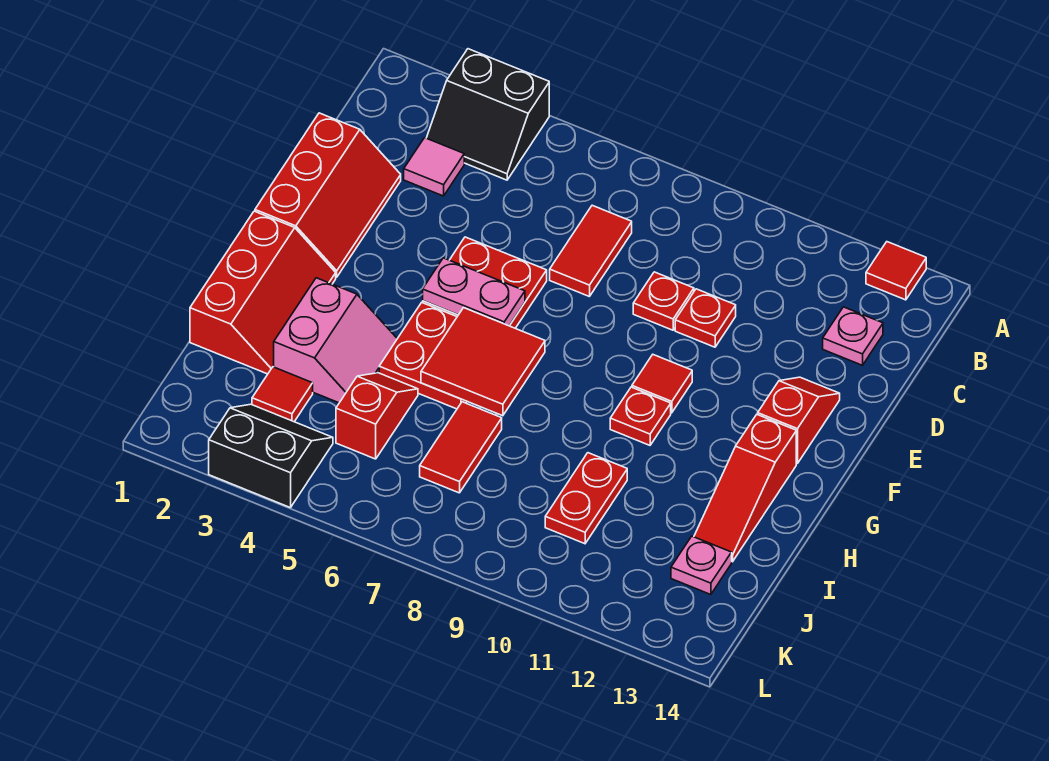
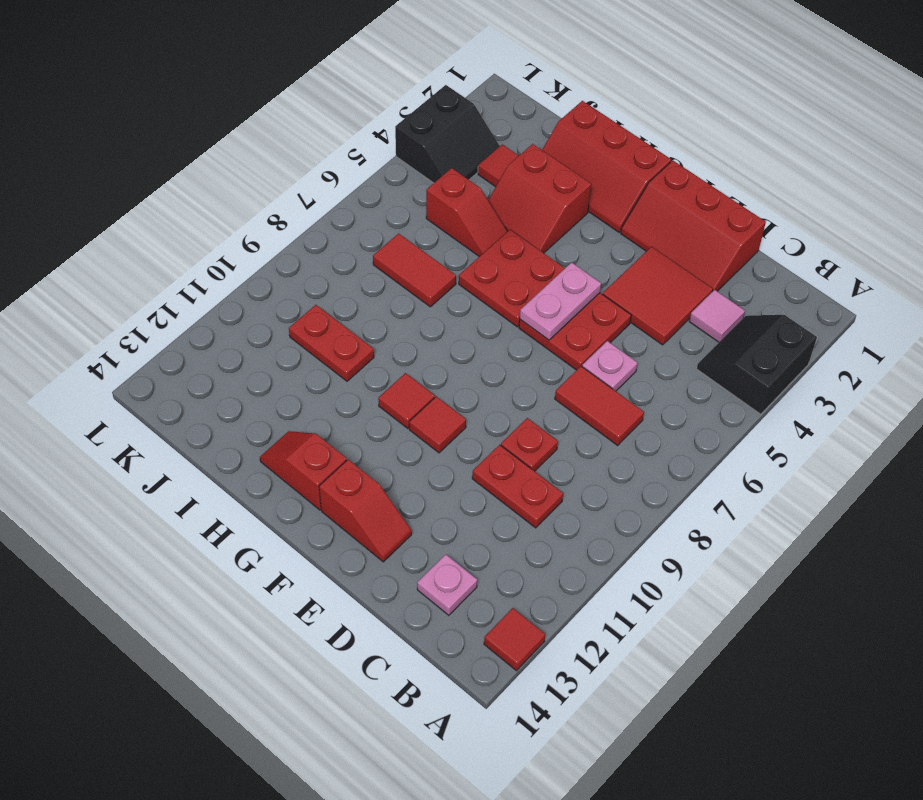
red plate D10 level 1 -> red plate C10:D10 level 1
red tile G6:H7 level 2 -> red tile D3:E4 level 1
red plate G10 level 1 -> red tile G10 level 1
red slope G13:I13 level 1 top G -> red slope G13:H13 level 1 top G
pink slope H3:I4 level 1 top 3 -> red slope H3:I4 level 1 top 3
pink plate J13 level 1 -> pink plate D6 level 1

